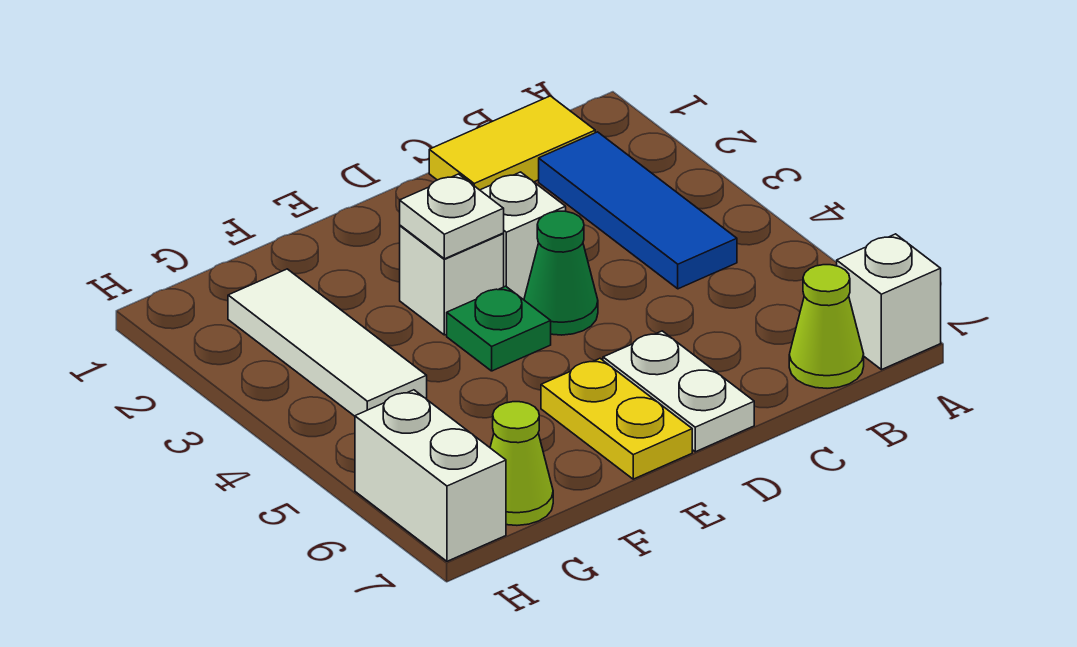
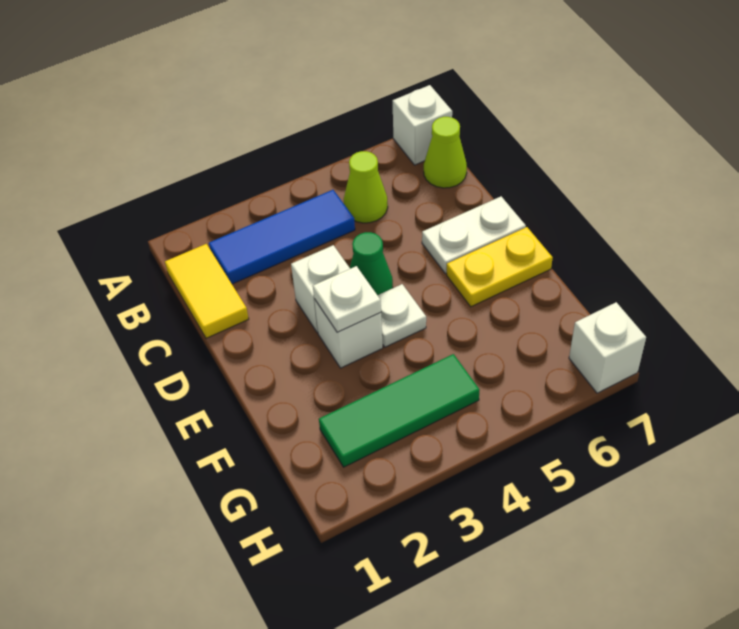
green plate E4 level 1 -> white plate E4 level 1
white tile G2:G4 level 1 -> green tile G2:G4 level 1
lime cone G7 level 1 -> lime cone B5 level 1
white brick H6:H7 level 1 -> white brick H7 level 1

